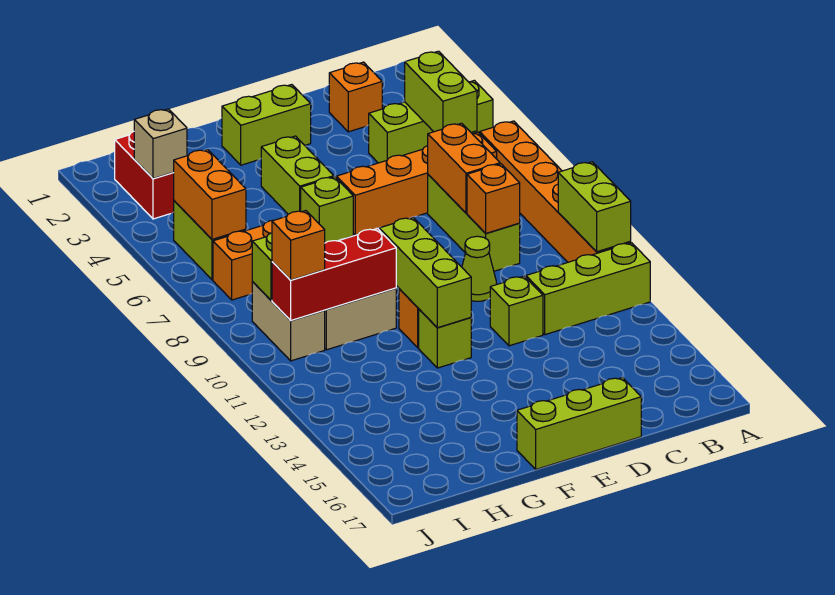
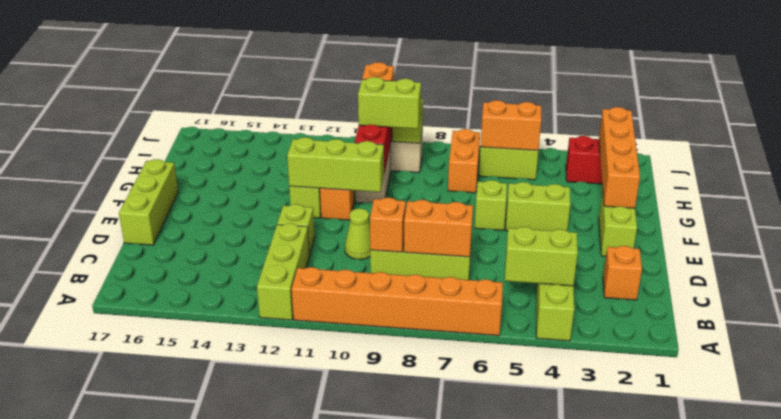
lime brick A10:A11 level 2 -> lime brick H9:H10 level 3
orange brick B6:E6 level 1 -> orange brick F2:I2 level 2
tan brick I3 level 2 -> none

